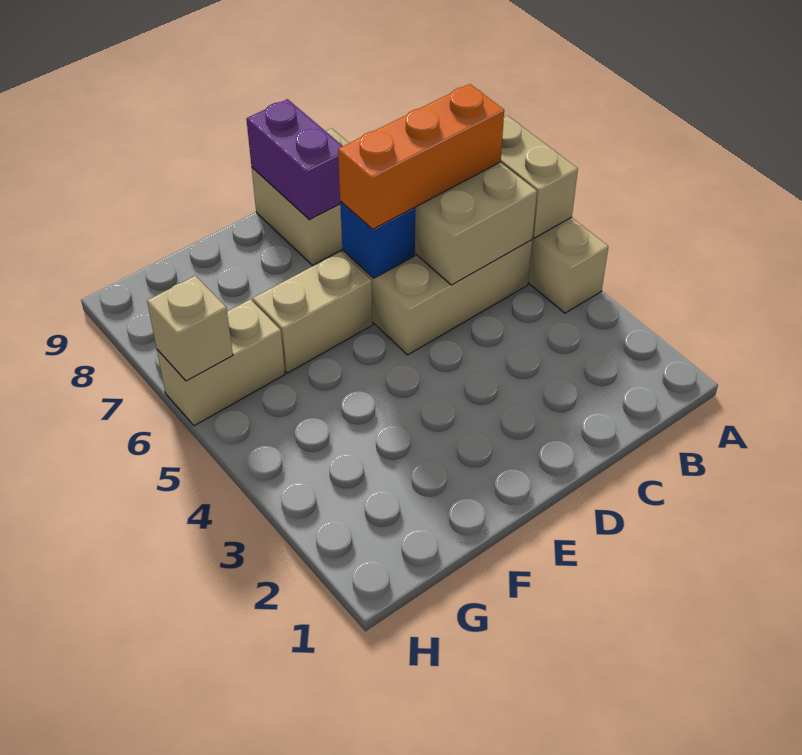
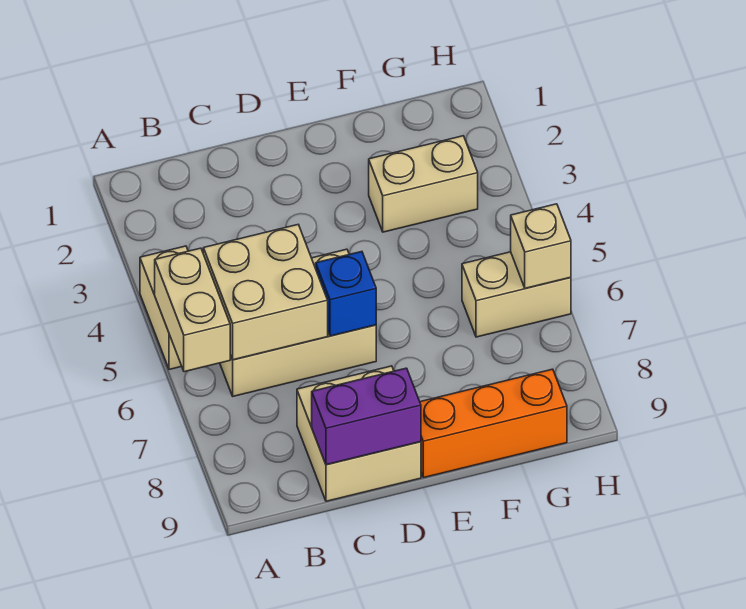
orange brick B6:D6 level 3 -> orange brick E9:G9 level 1
purple brick D8:D9 level 2 -> purple brick C9:D9 level 2
tan brick E6:F6 level 1 -> tan brick F3:G3 level 1

